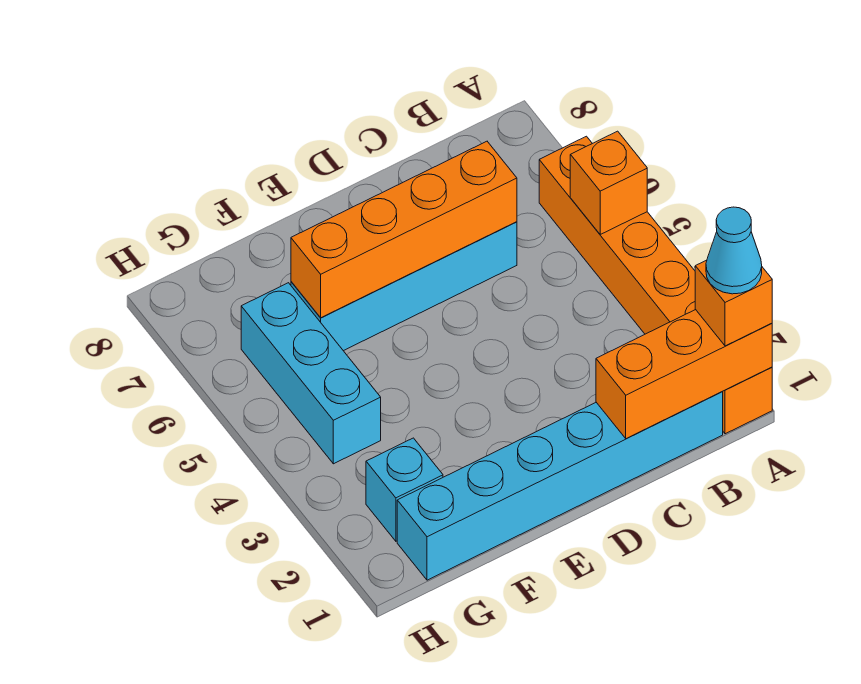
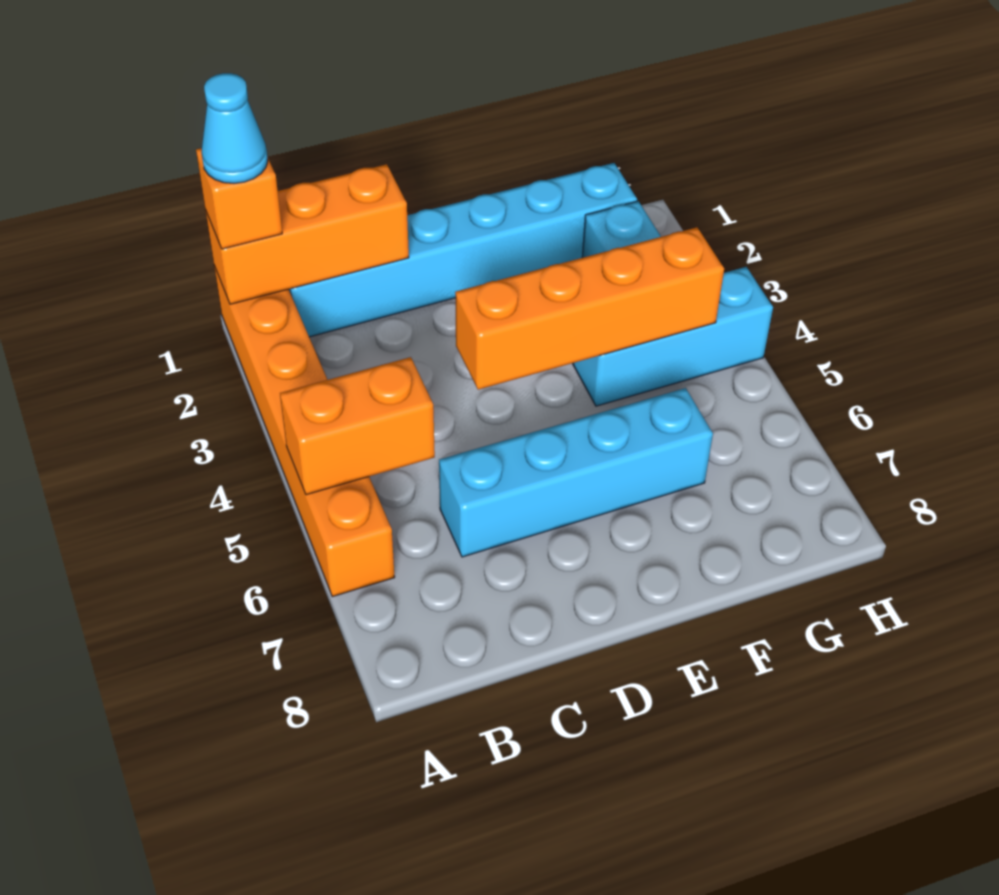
orange brick A5 level 2 -> orange brick A5:B5 level 2
orange brick C6:F6 level 2 -> orange brick D4:G4 level 2
cyan brick G4:G6 level 1 -> cyan brick F4:H4 level 1

